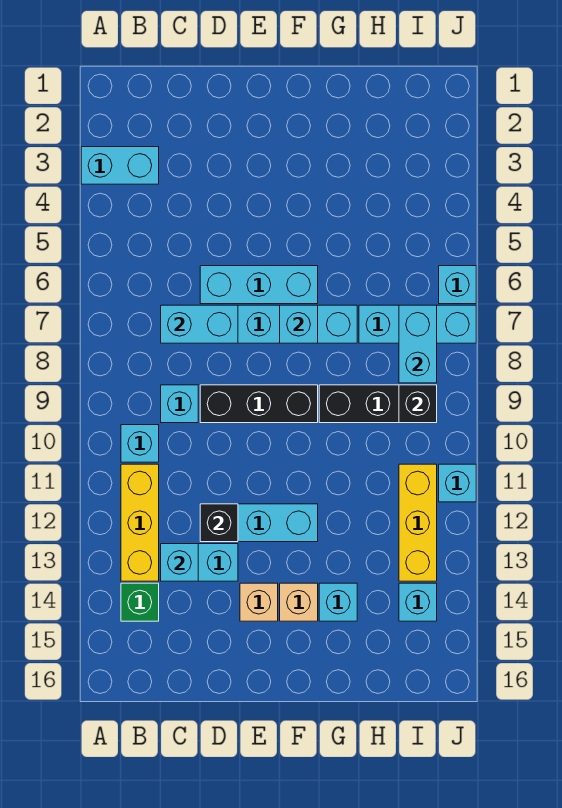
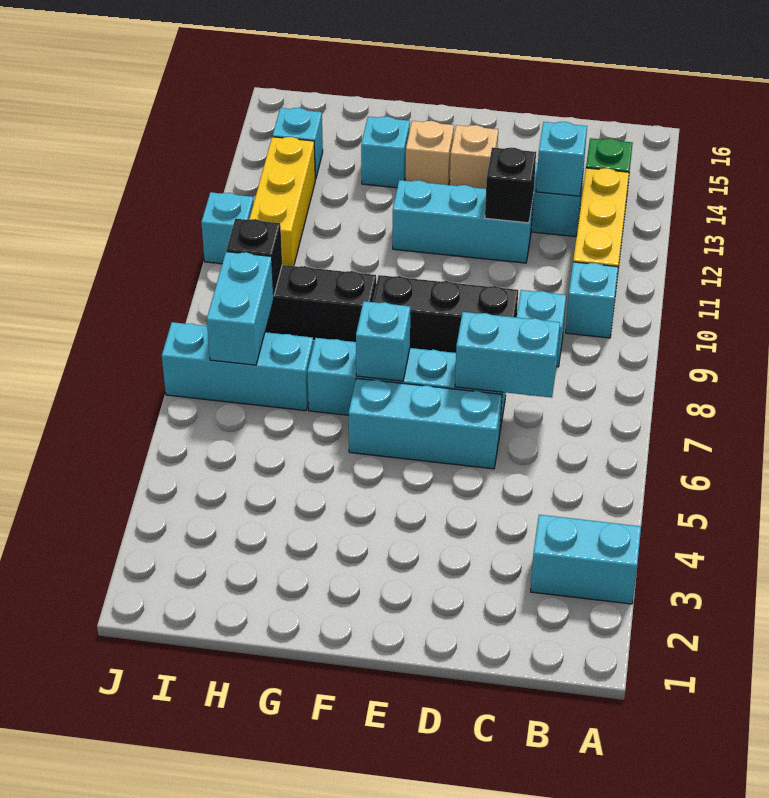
cyan brick J6 level 1 -> none

